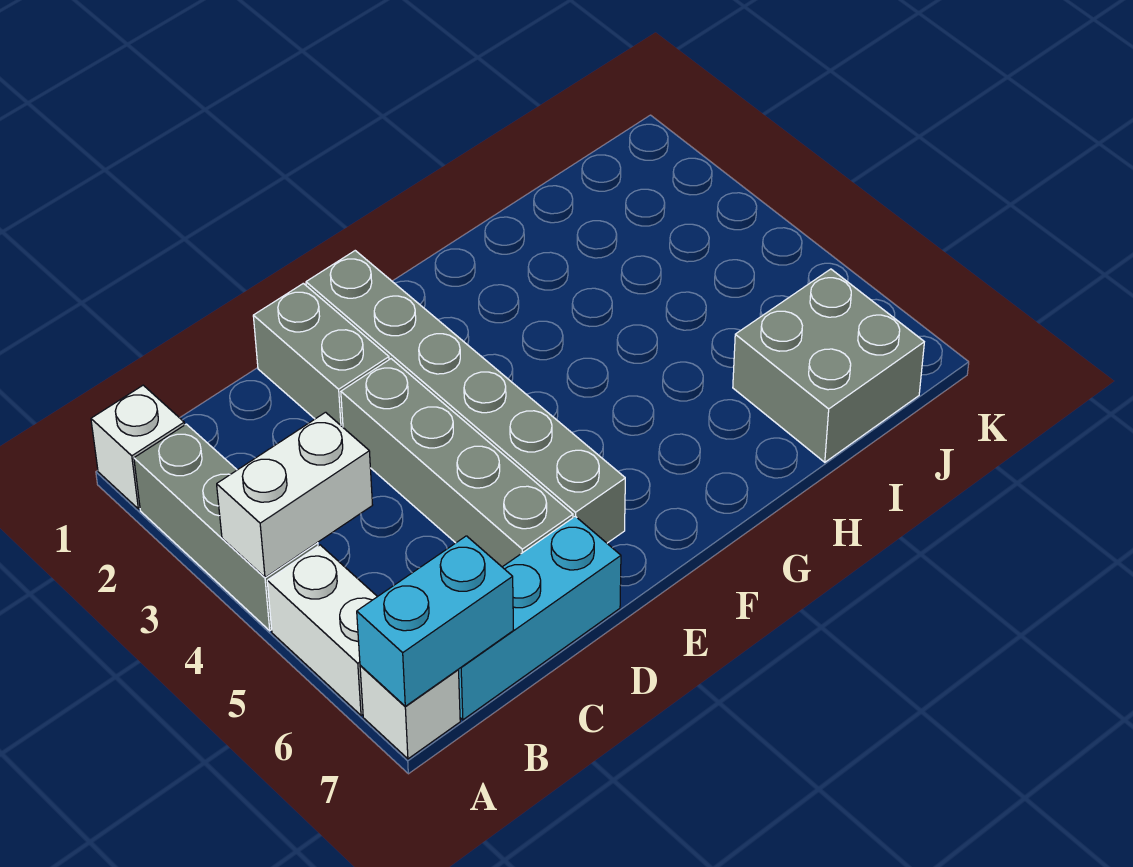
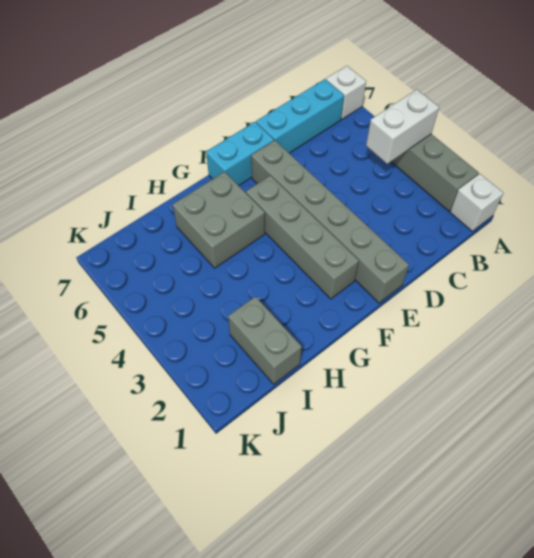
white brick A5:A6 level 1 -> none
cyan brick A7:B7 level 2 -> cyan brick E7:F7 level 1
grey brick D1:D2 level 1 -> grey brick I1:I2 level 1
grey brick D3:D6 level 1 -> grey brick F2:F5 level 1
grey brick I6:J7 level 1 -> grey brick G5:H6 level 1

